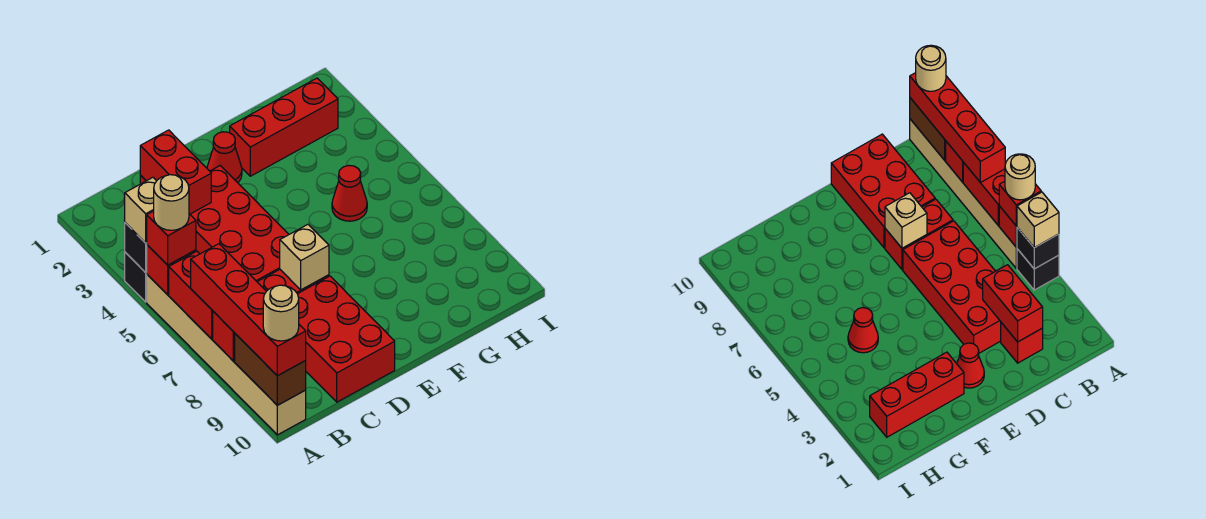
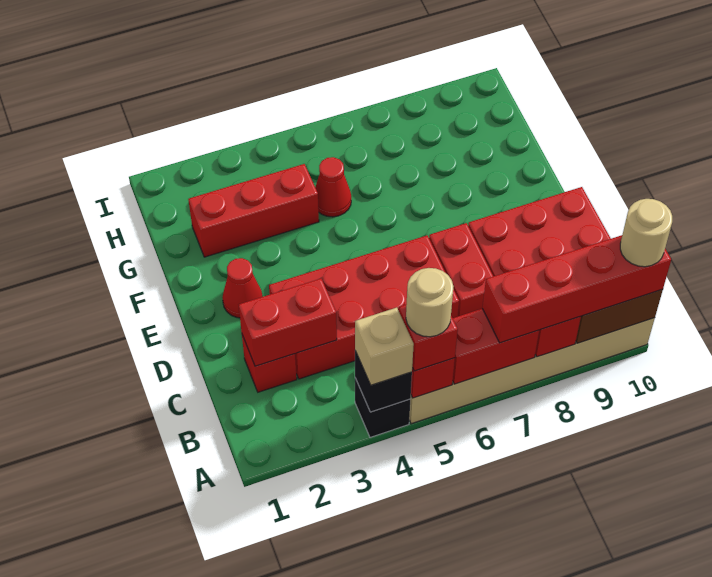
tan brick D7 level 2 -> none
red brick F2:H2 level 1 -> red brick G2:G4 level 1

